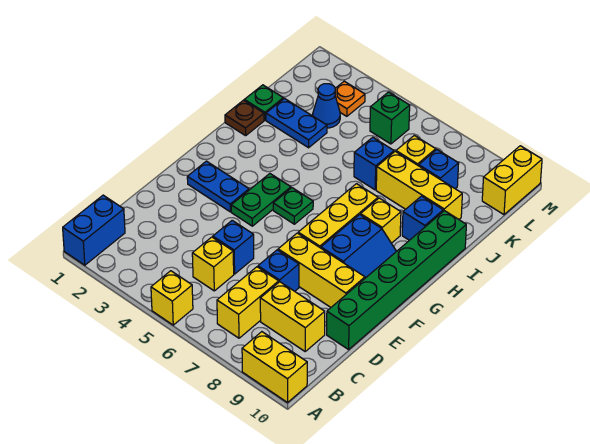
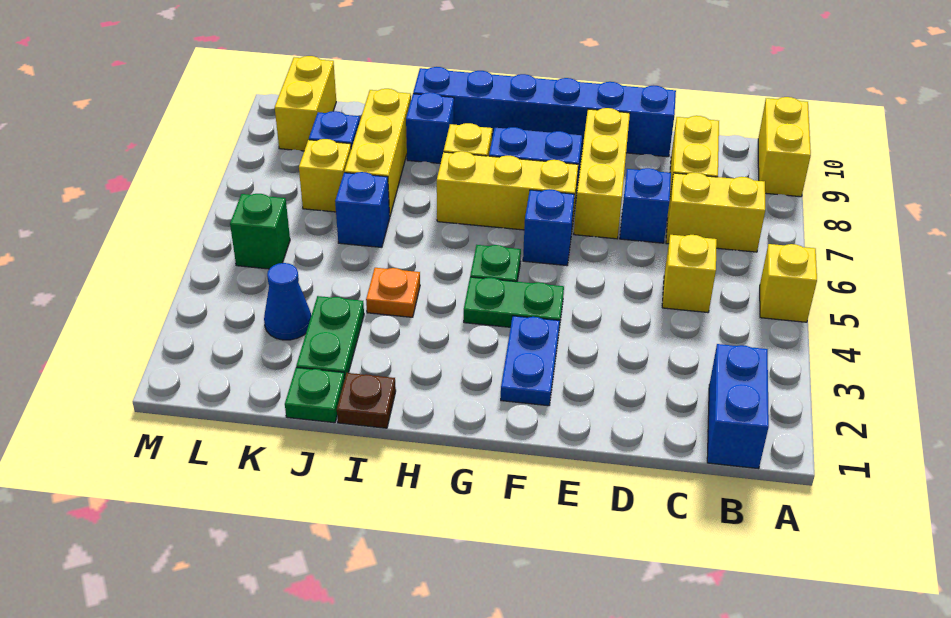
blue brick A1:B1 level 1 -> blue brick B1:B2 level 1
blue brick D5 level 1 -> blue brick F6 level 1
green brick D10:I10 level 1 -> blue brick D10:I10 level 1
blue plate J2:J3 level 1 -> green plate J2:J3 level 1
orange plate L3 level 1 -> orange plate I4 level 1
yellow brick L10:M10 level 1 -> yellow brick L9:L10 level 1

